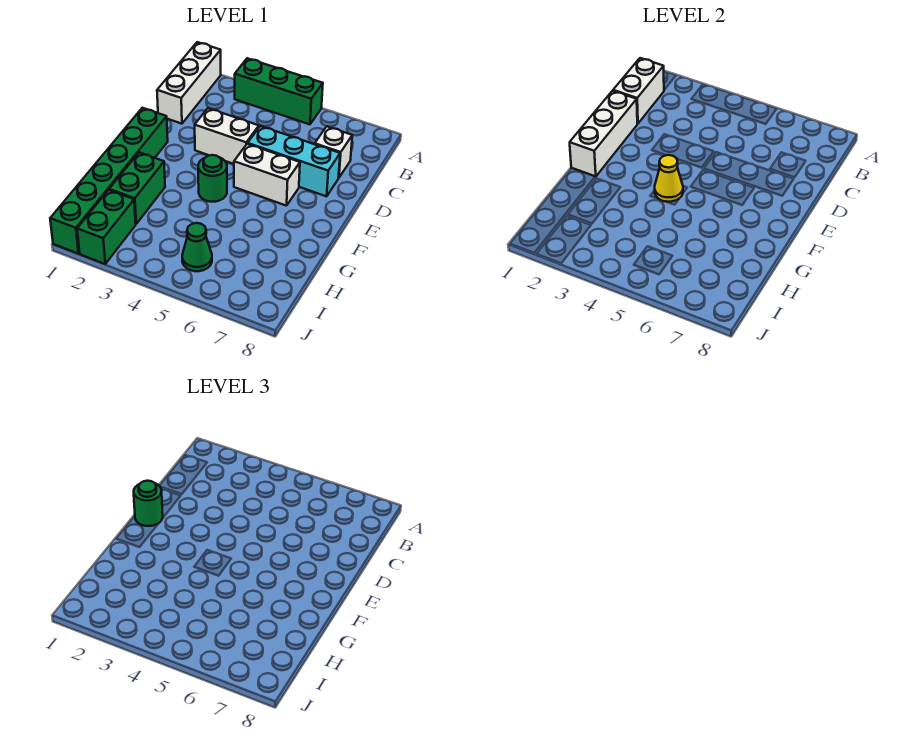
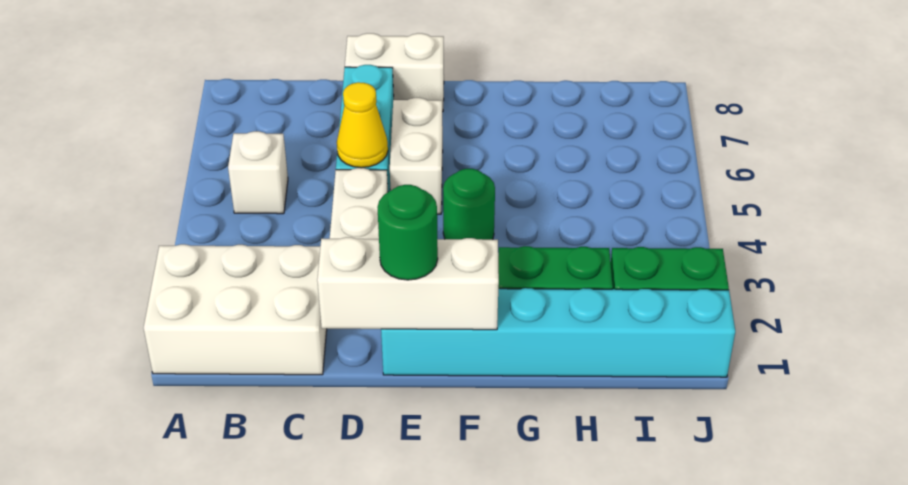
white brick A1:C1 level 1 -> white brick A1:C2 level 1
green brick A3:A5 level 1 -> none
white brick B1:C1 level 2 -> white brick D8:E8 level 1
white brick C7 level 1 -> white brick B5 level 1
green brick E1:J1 level 1 -> cyan brick E1:J1 level 1
yellow cone F4 level 2 -> yellow cone D5 level 2
green cone I5 level 1 -> none

